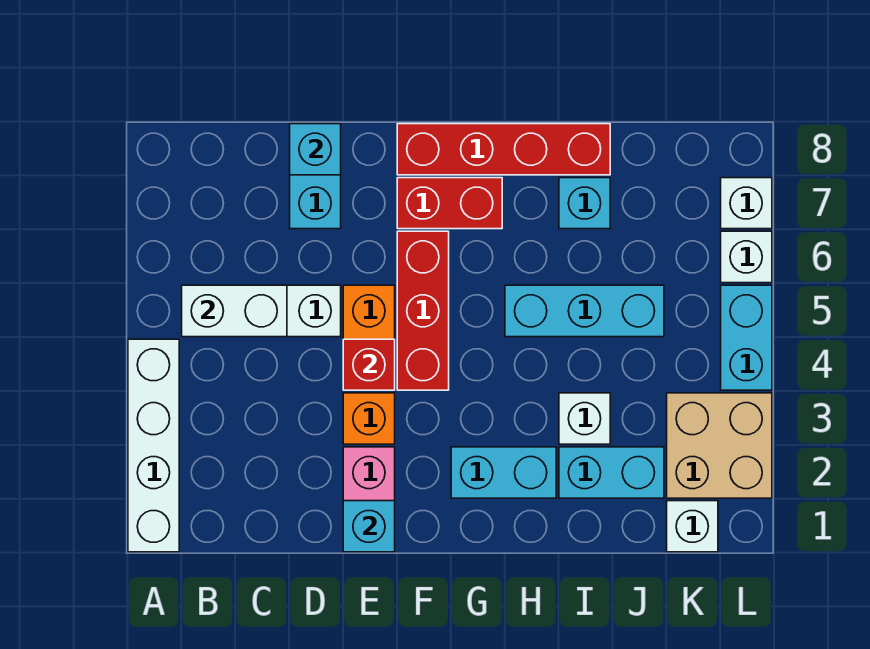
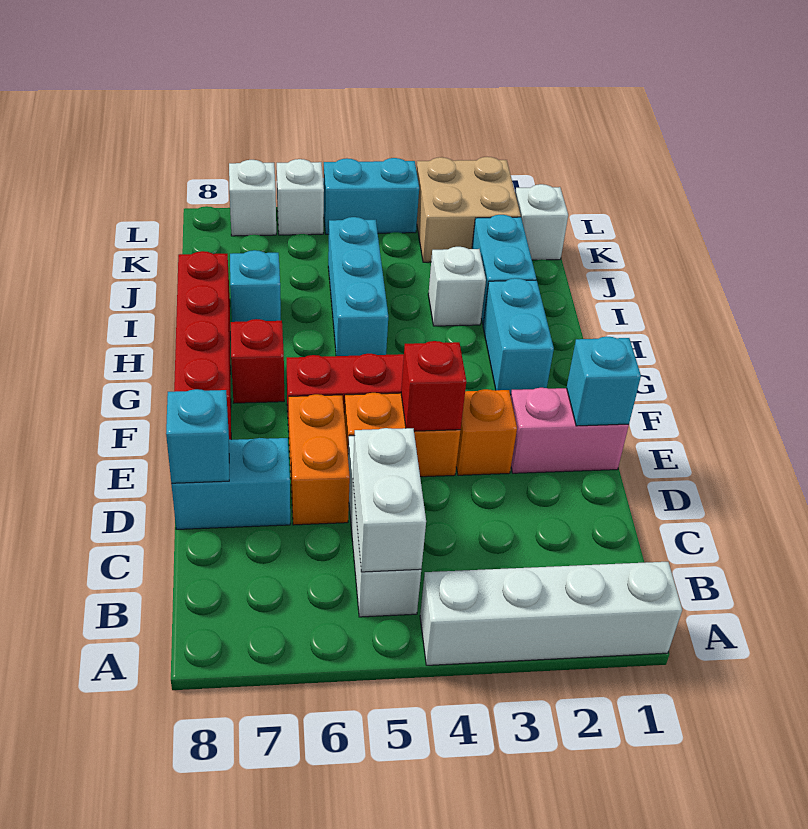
none -> orange brick D6:E6 level 1
red brick F7:G7 level 1 -> red brick G7 level 1

